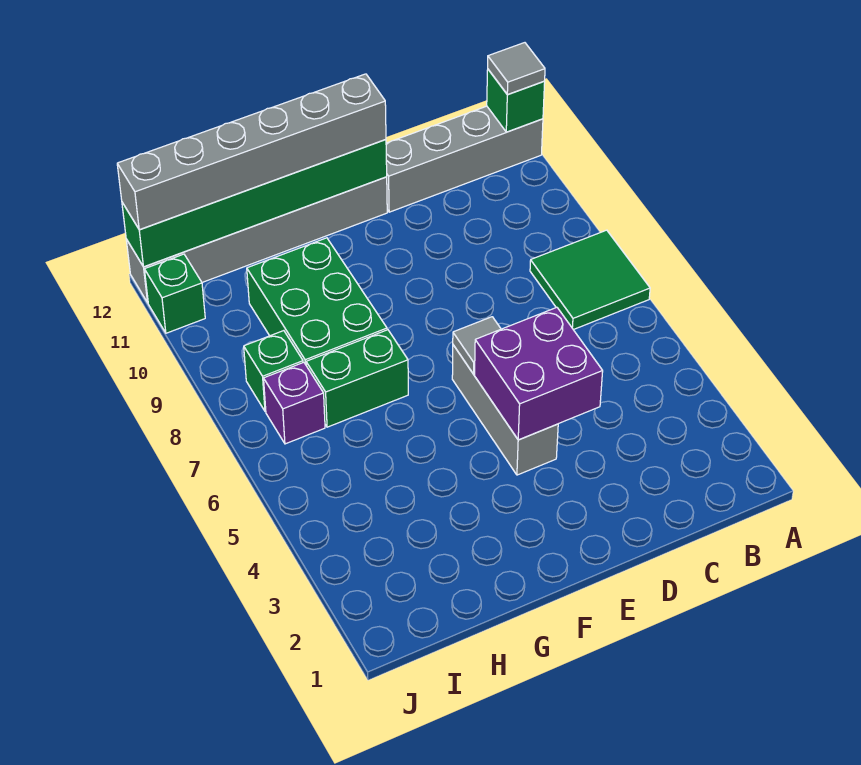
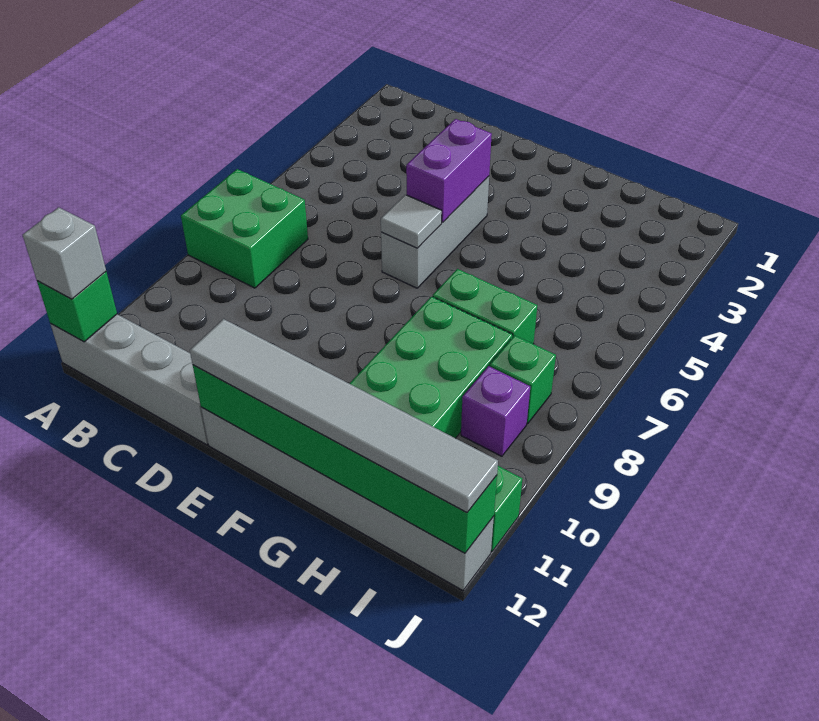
green tile A7:B8 level 1 -> green brick A7:B8 level 1
grey tile A12 level 3 -> grey brick A12 level 3
purple brick D4:E5 level 2 -> purple brick E4:E5 level 2
grey brick E12:J12 level 3 -> grey tile E12:J12 level 3
purple brick I7 level 1 -> purple brick I9 level 1

